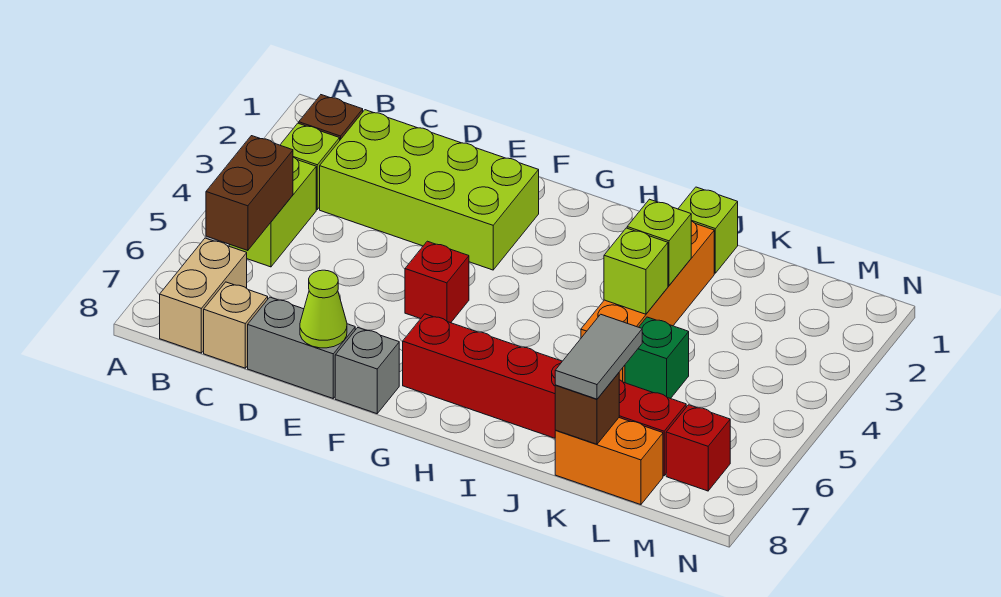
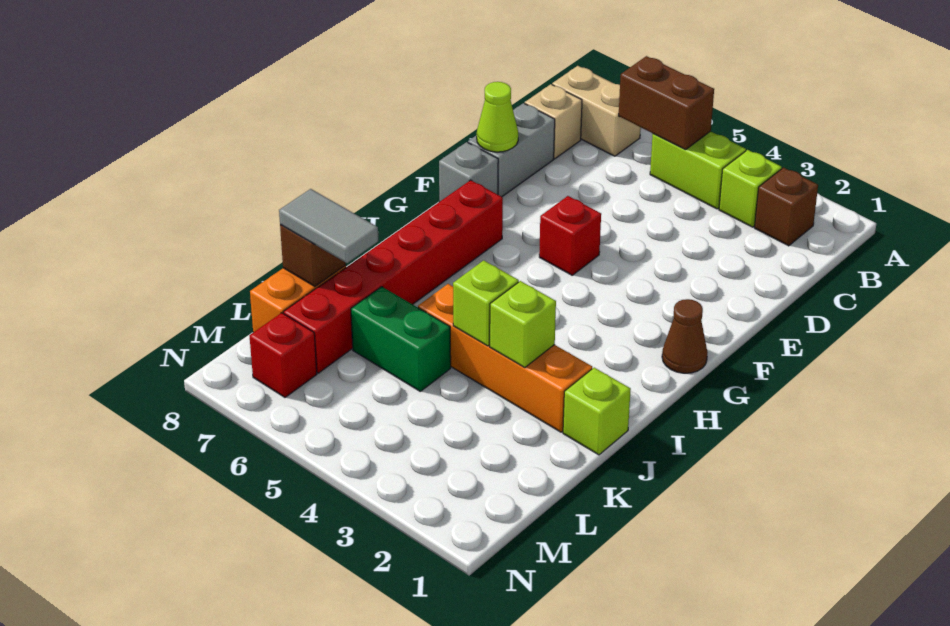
lime brick C2:F3 level 1 -> none
none -> brown cone G1 level 1
green brick K5 level 1 -> green brick K5:K6 level 1

